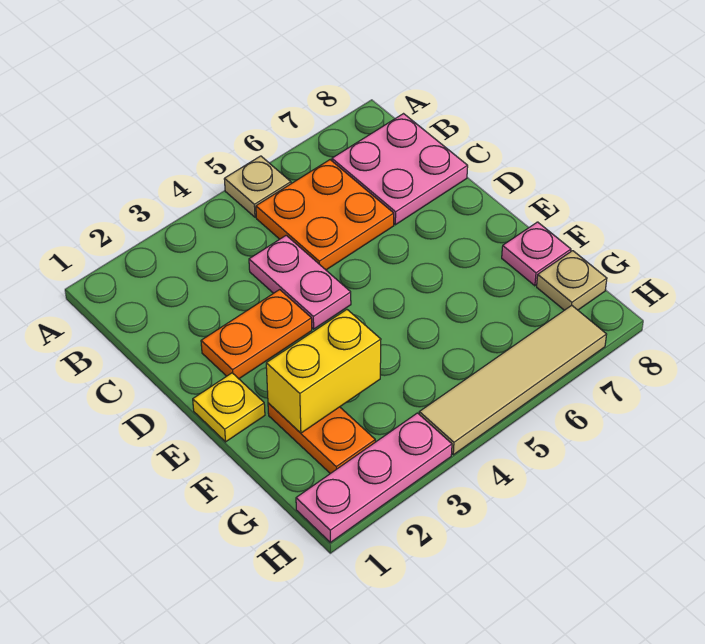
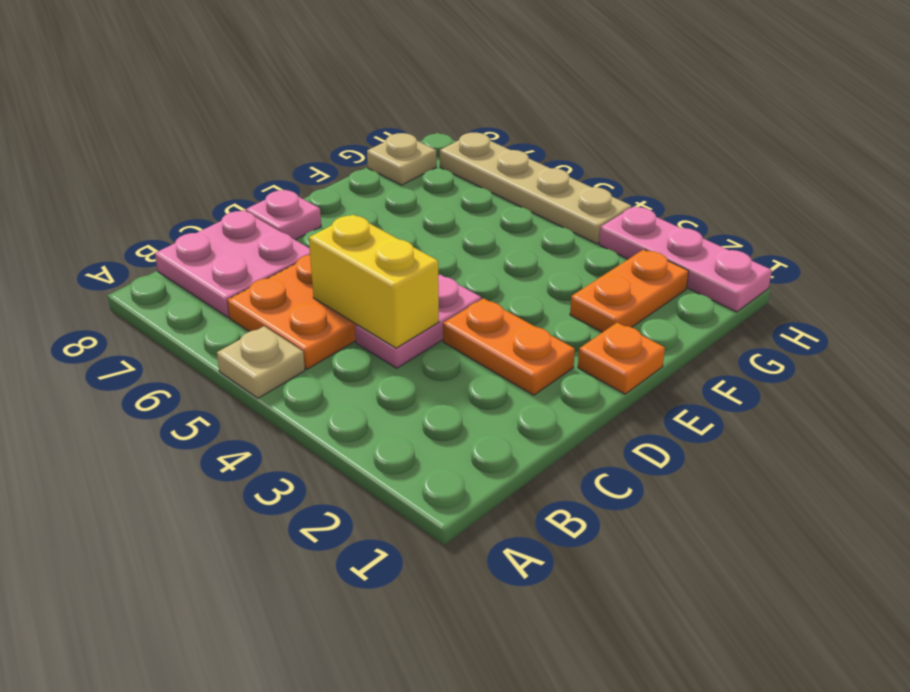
yellow plate E1 level 1 -> orange plate E1 level 1
yellow brick F2:F3 level 2 -> yellow brick C4:C5 level 2
pink plate F8 level 1 -> pink plate D8 level 1
tan tile H4:H7 level 1 -> tan plate H4:H7 level 1

